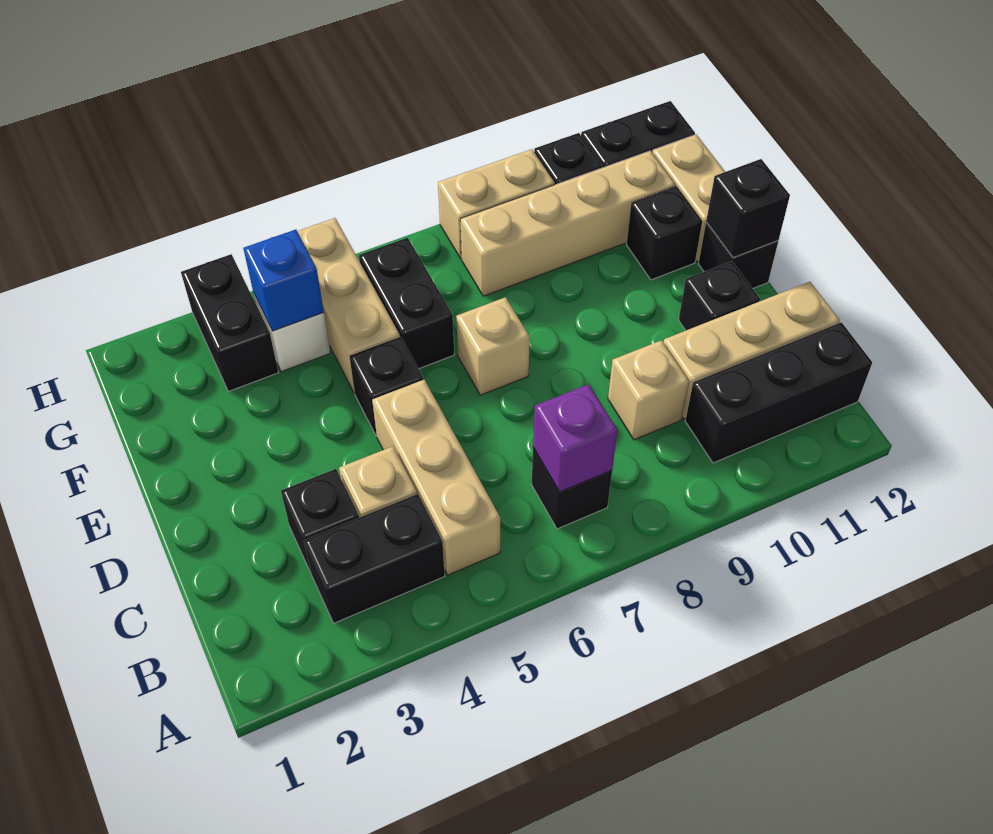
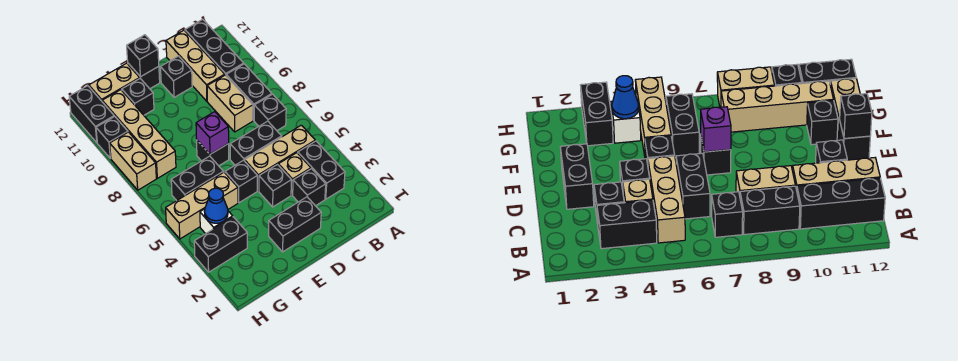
purple brick B7 level 2 -> purple brick E7 level 2
none -> black brick B8:B9 level 1
none -> black brick C6:D6 level 1
tan brick C9 level 1 -> tan brick C8:C9 level 1
none -> black brick D2:E2 level 1
none -> black brick D4 level 1
tan brick E7 level 1 -> black brick E7 level 1
blue brick G4 level 2 -> blue cone G4 level 2

